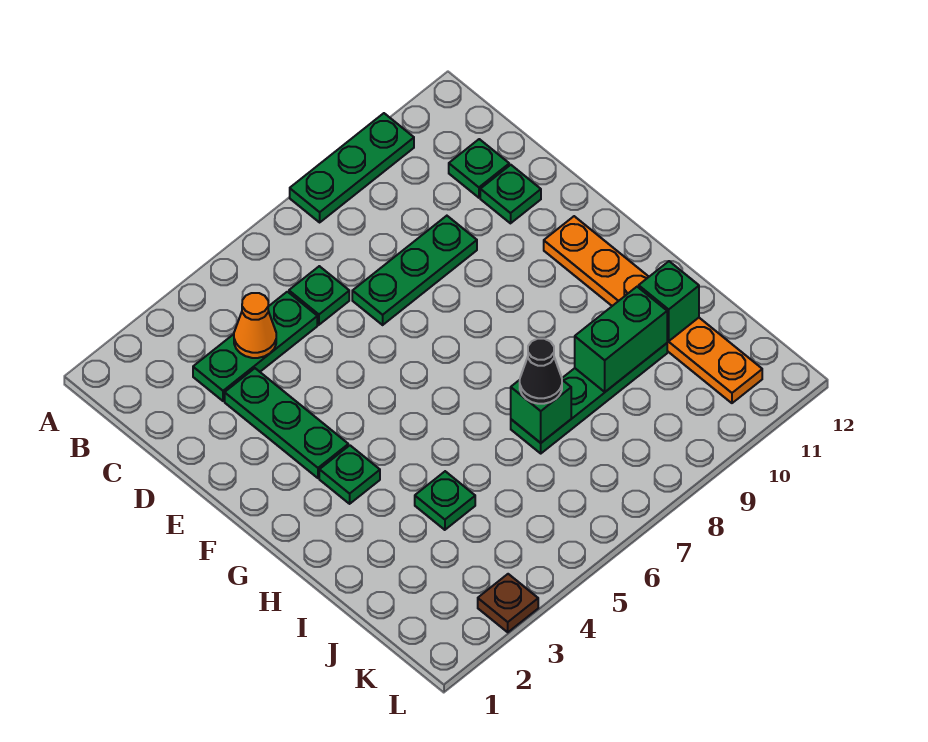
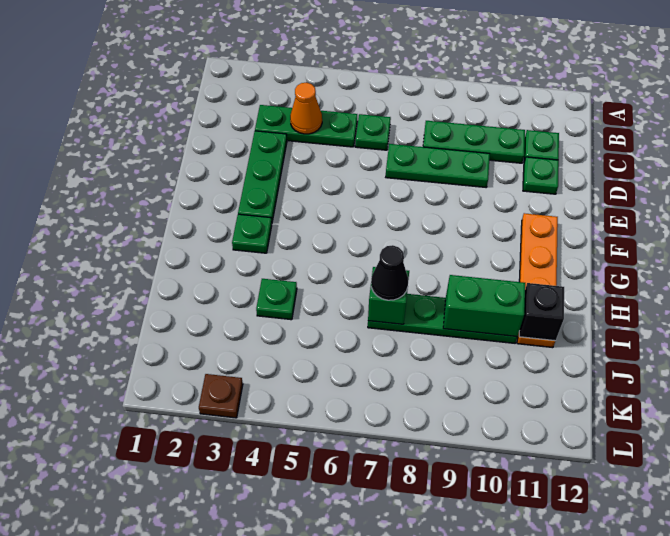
green plate A8:A10 level 1 -> green plate C8:C10 level 1
orange plate F11:K11 level 1 -> orange plate F11:I11 level 1
green brick I11 level 2 -> black brick I11 level 2

